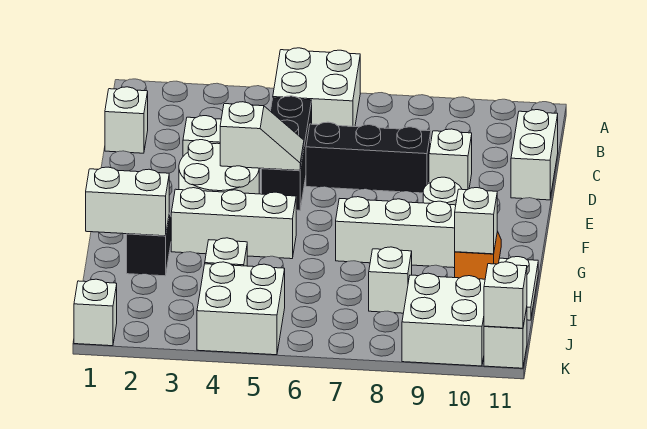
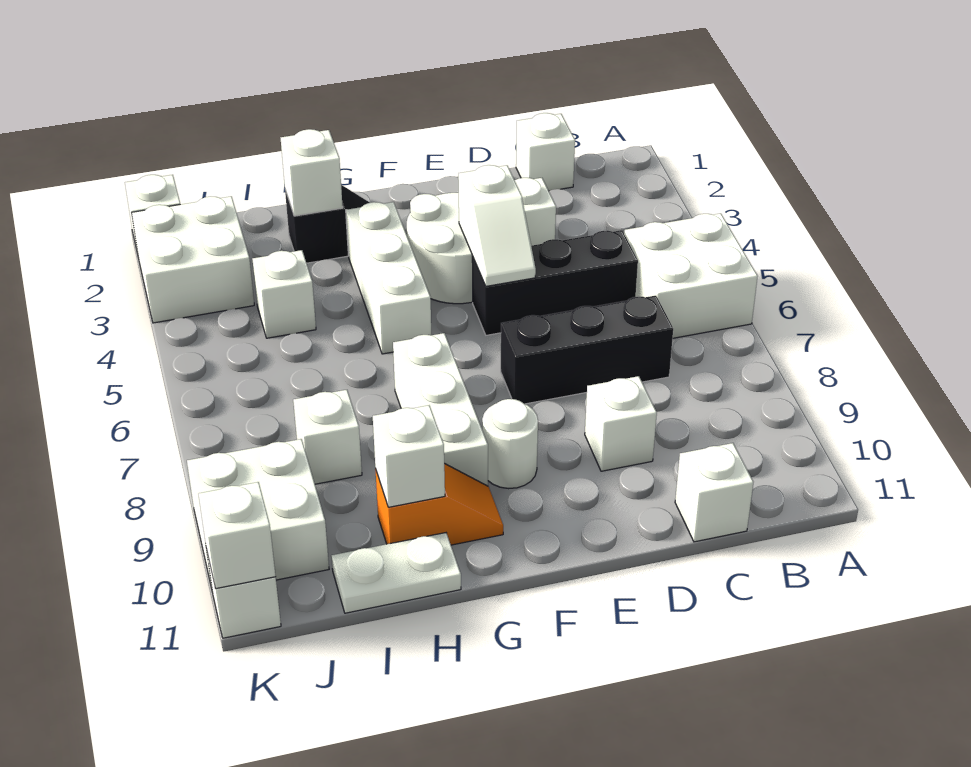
white brick C11:D11 level 1 -> white brick C11 level 1
black brick D6:D8 level 1 -> black brick C7:E7 level 1
white brick H1:H2 level 2 -> white brick H2 level 2
white brick J4:K5 level 1 -> white brick J2:K3 level 1

